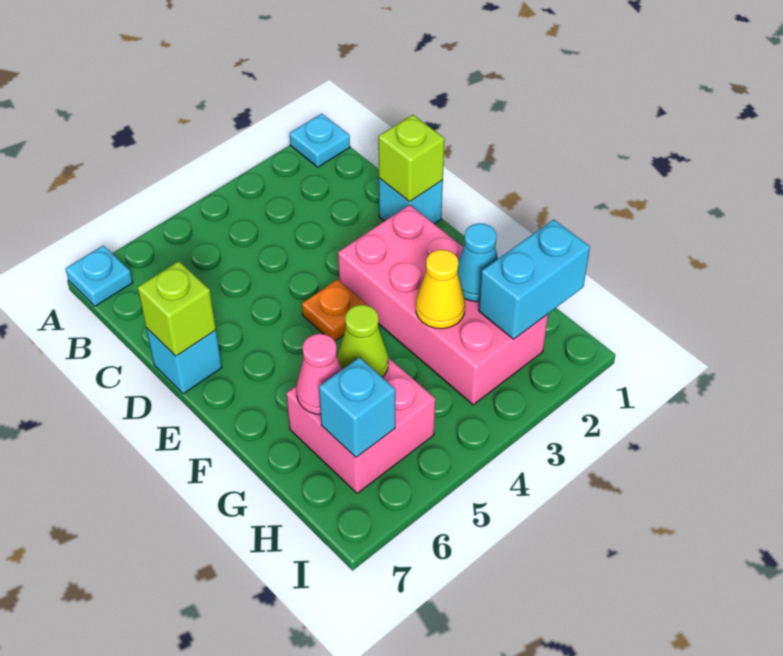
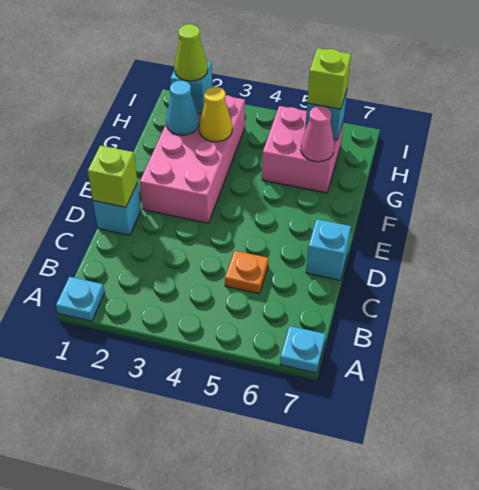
lime brick D7 level 2 -> lime brick H6 level 3
orange plate E4 level 1 -> orange plate C5 level 1
lime cone G5 level 2 -> lime cone H2 level 3
cyan brick H1:H2 level 2 -> cyan brick H2 level 2

